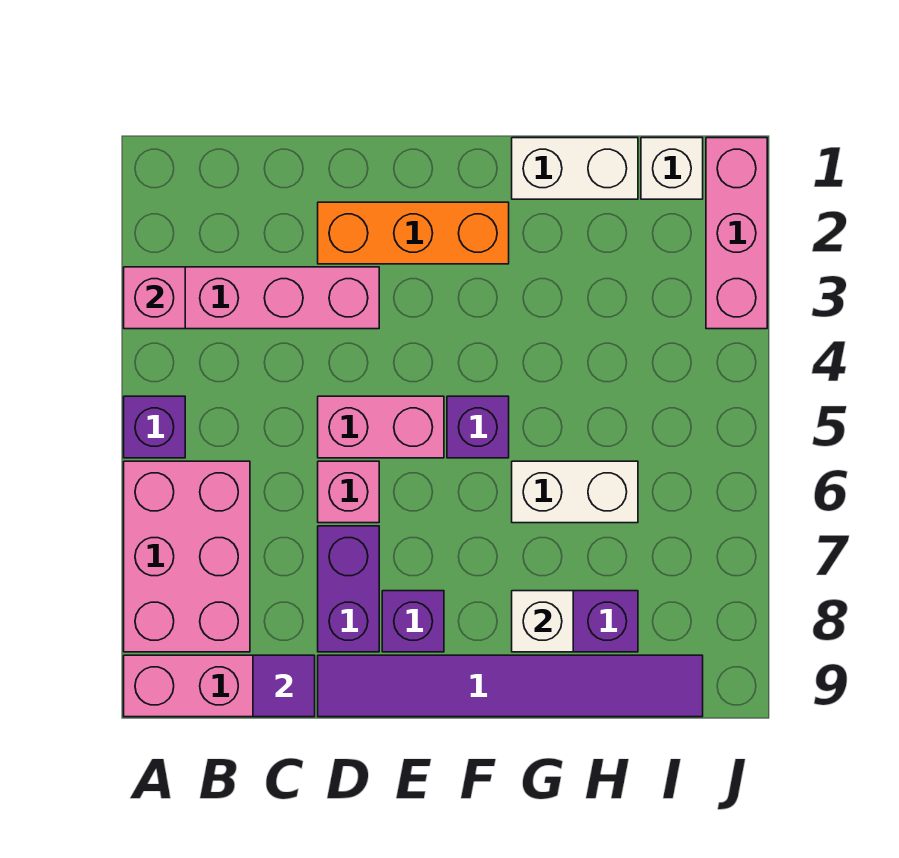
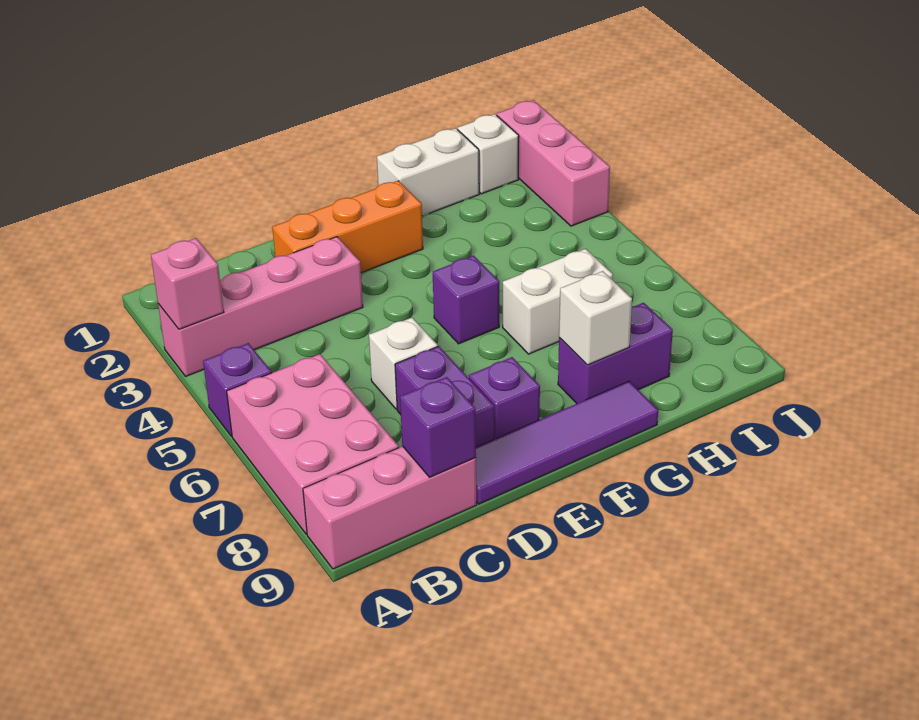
purple tile C9 level 2 -> purple brick C9 level 2
pink brick D5:E5 level 1 -> none
pink brick D6 level 1 -> white brick D6 level 1
purple tile D9:I9 level 1 -> purple tile D9:G9 level 1

